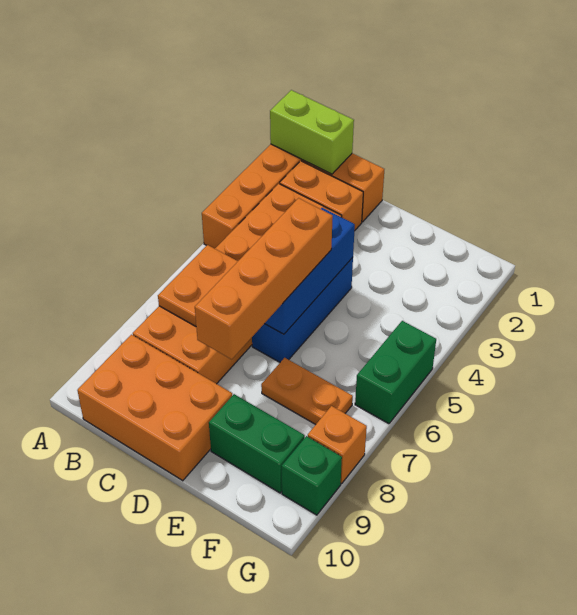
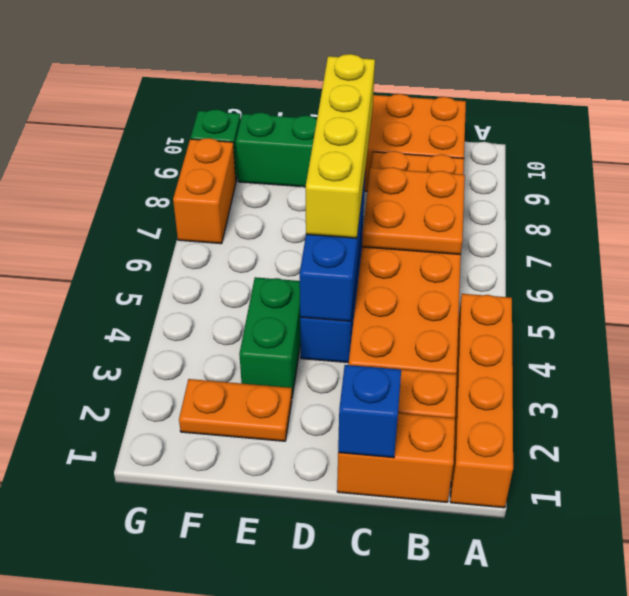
lime brick A1:B1 level 2 -> none
none -> blue brick C1 level 2
orange brick D5:D8 level 3 -> yellow brick D5:D8 level 3
orange plate E7:F7 level 1 -> orange plate E2:F2 level 1
green brick G5:G6 level 1 -> green brick E3:E4 level 1
orange brick G8 level 1 -> orange brick G7:G8 level 1

